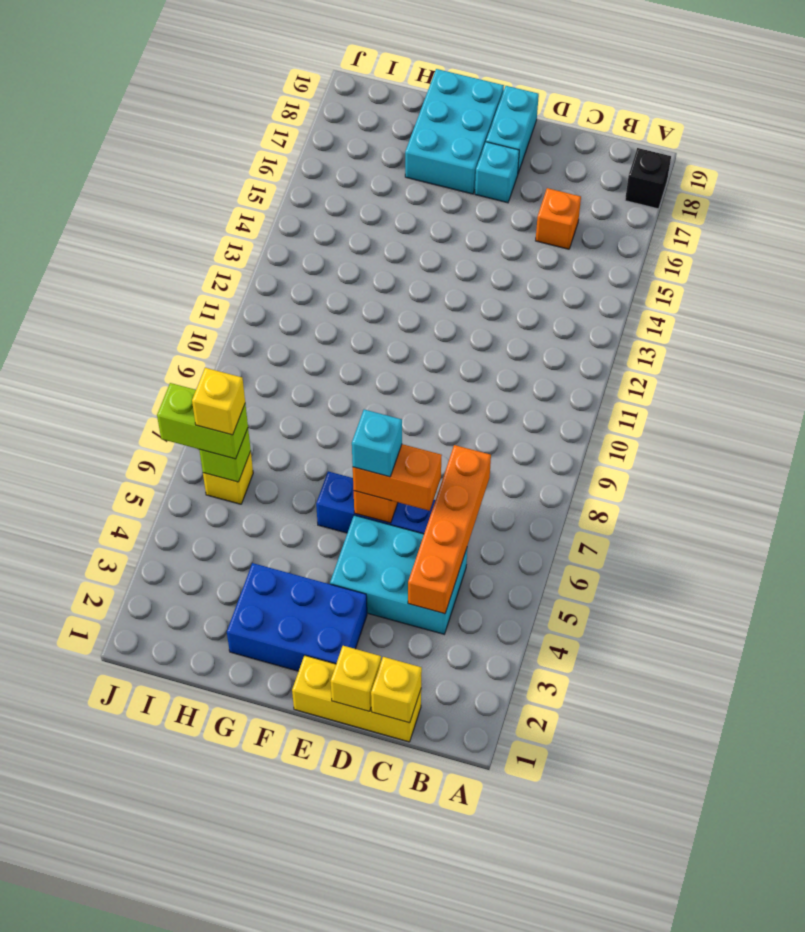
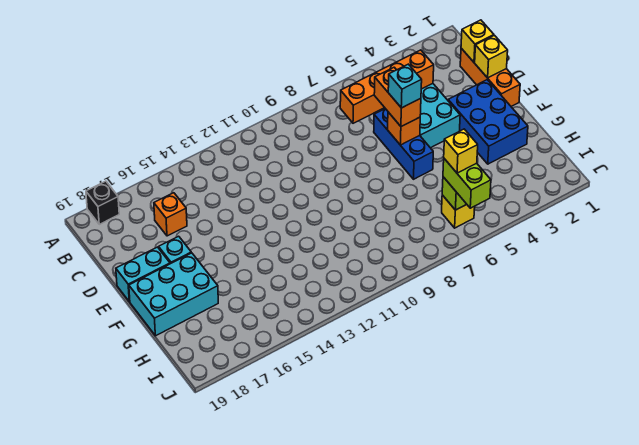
yellow brick C1:E1 level 1 -> orange brick C1:E1 level 1

